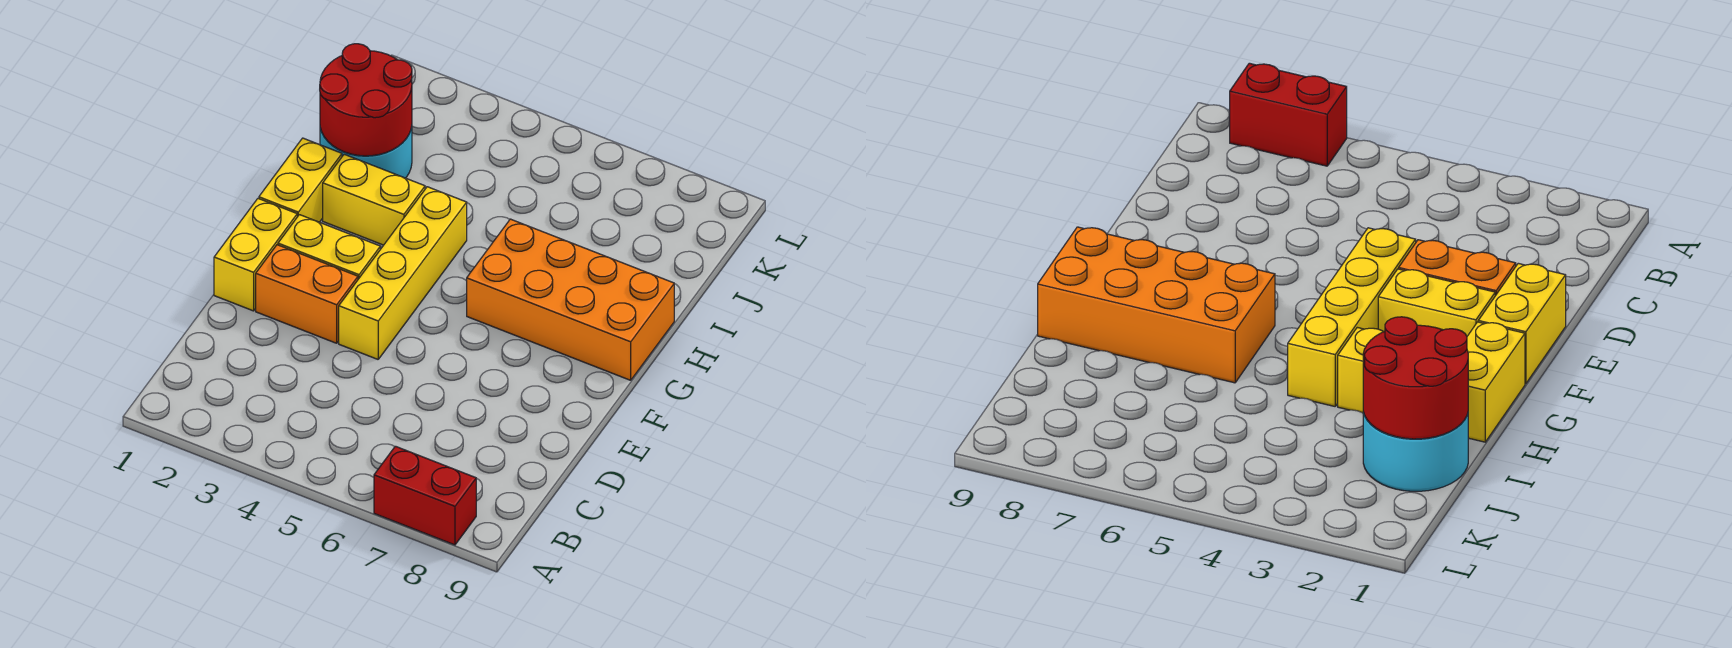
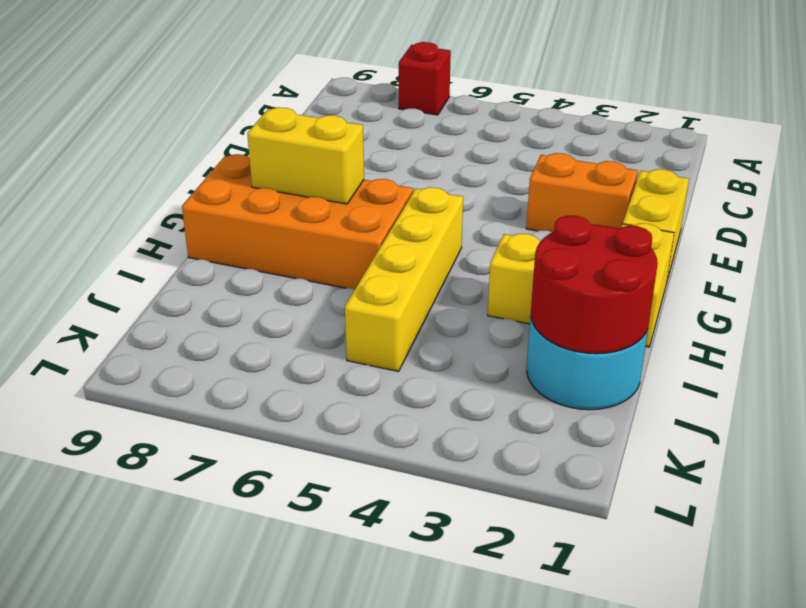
red brick A7:A8 level 1 -> red brick A7 level 1
yellow brick E4:H4 level 1 -> yellow brick G5:J5 level 1
yellow brick F2:F3 level 1 -> yellow brick G7:G8 level 2

